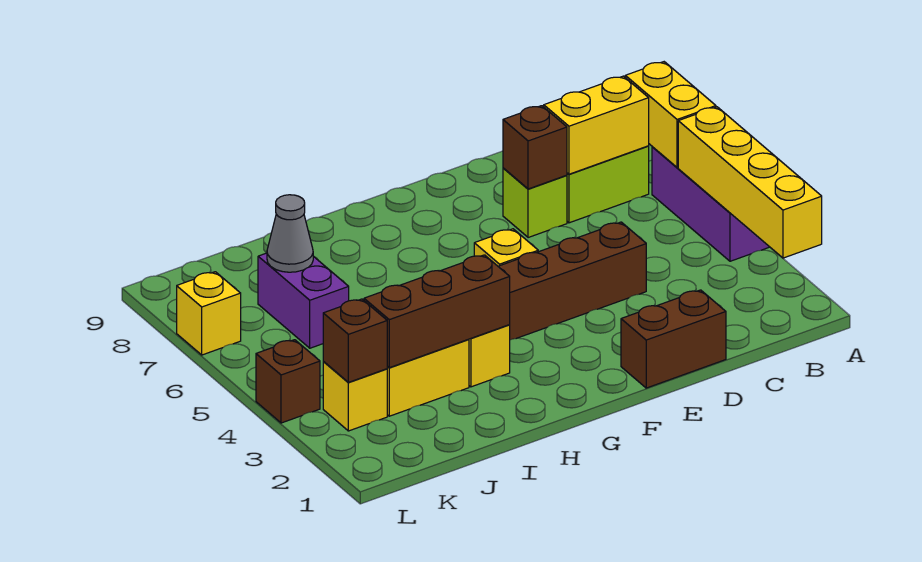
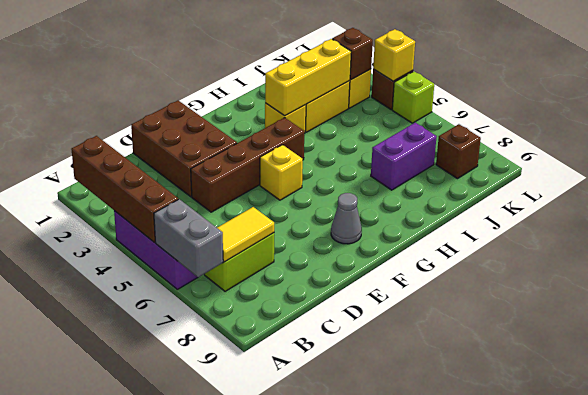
yellow brick A2:A5 level 2 -> brown brick A2:A5 level 2
yellow brick A6:A7 level 2 -> grey brick A6:A7 level 2
yellow brick B7:C7 level 2 -> yellow tile B7:C7 level 2
brown brick D1:E1 level 1 -> brown brick D1:E3 level 1
lime brick D7 level 1 -> lime brick L5 level 1
brown brick D7 level 2 -> brown brick K8 level 1
brown brick H3:J3 level 2 -> yellow brick H3:J3 level 2
purple brick J6:J7 level 1 -> purple brick I7:J7 level 1
grey cone J7 level 2 -> grey cone F8 level 1
yellow brick L7 level 1 -> yellow brick L4 level 2

